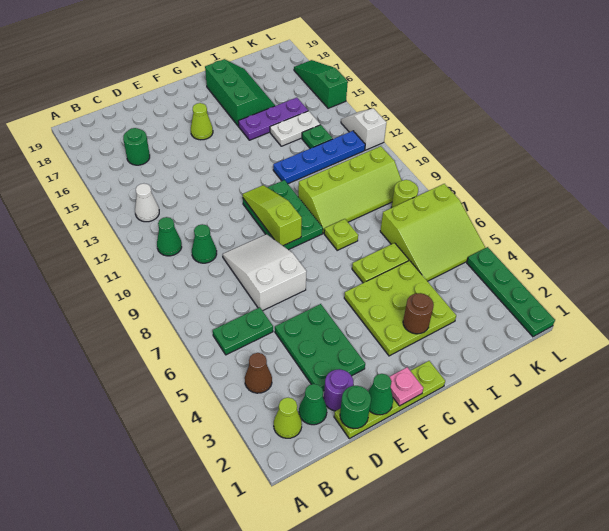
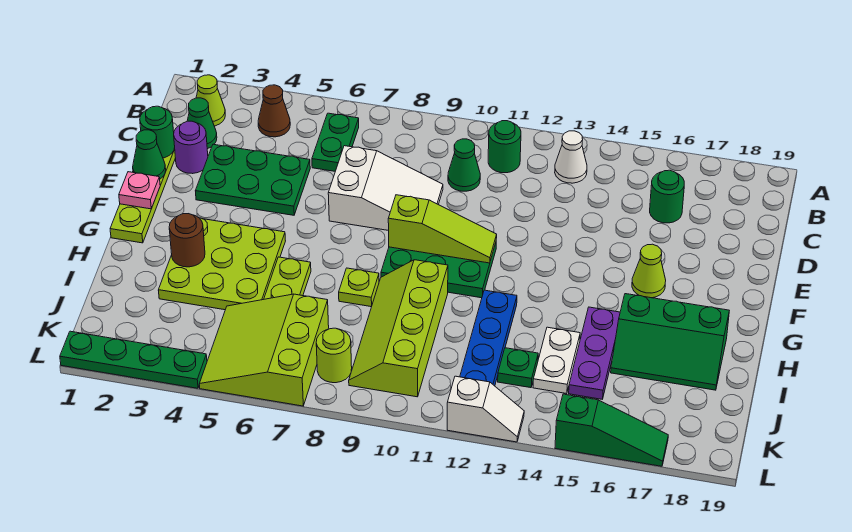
green cone B11 level 1 -> green round brick B11 level 1

